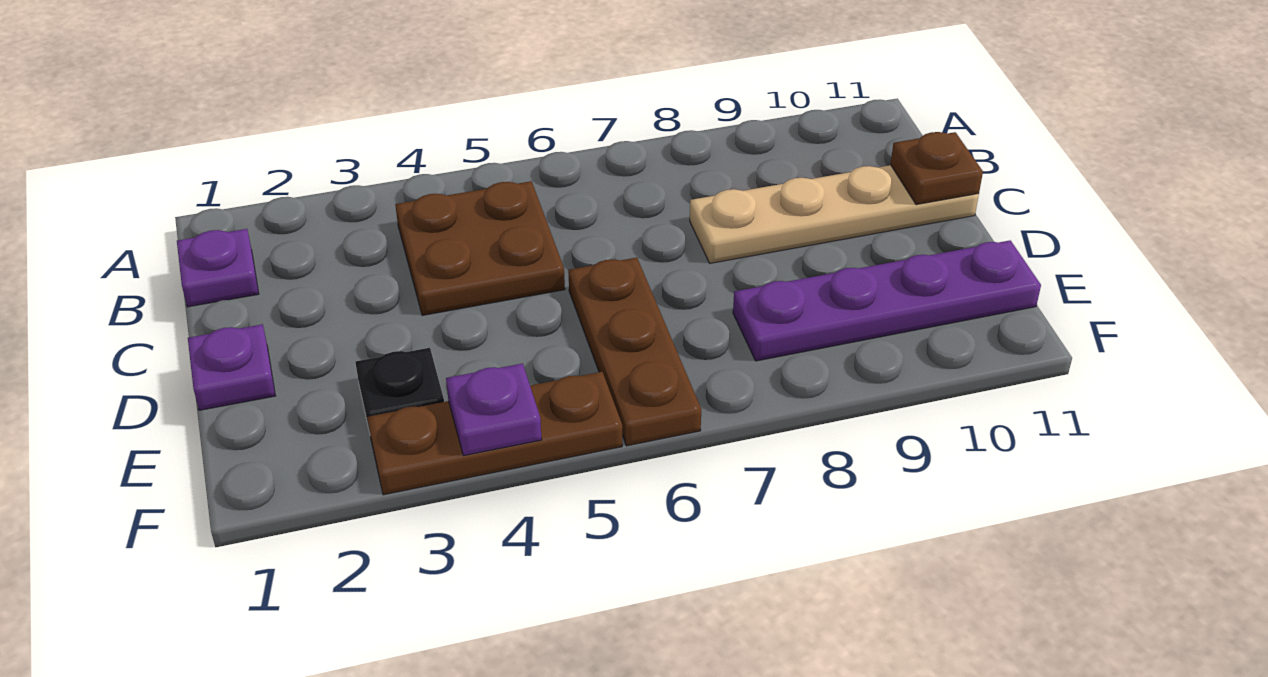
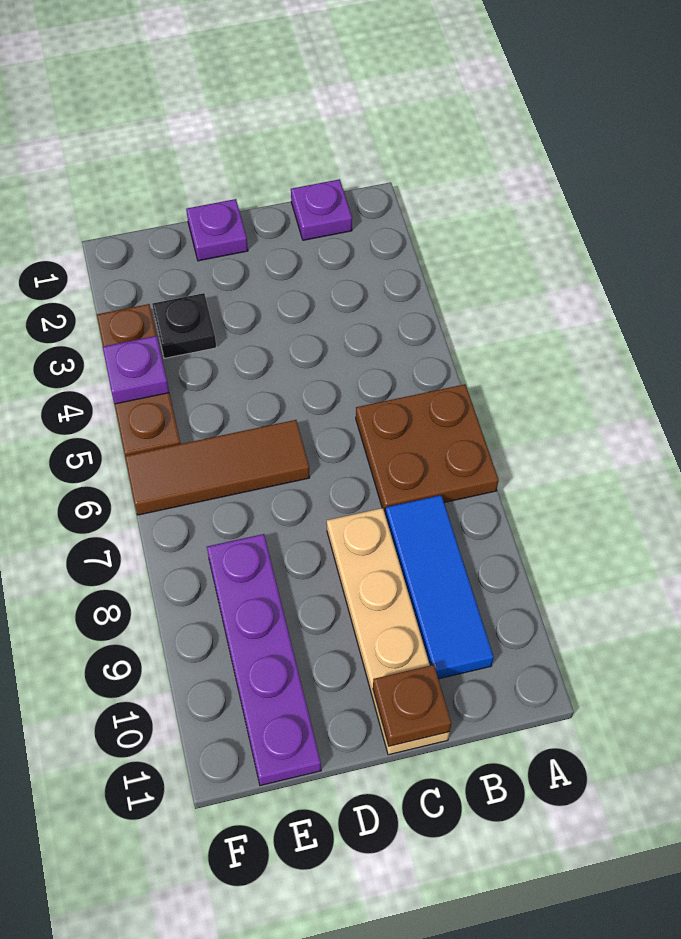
brown plate B4:C5 level 1 -> brown plate A6:B7 level 1
none -> blue tile B8:B10 level 1
brown plate D6:F6 level 1 -> brown tile D6:F6 level 1

